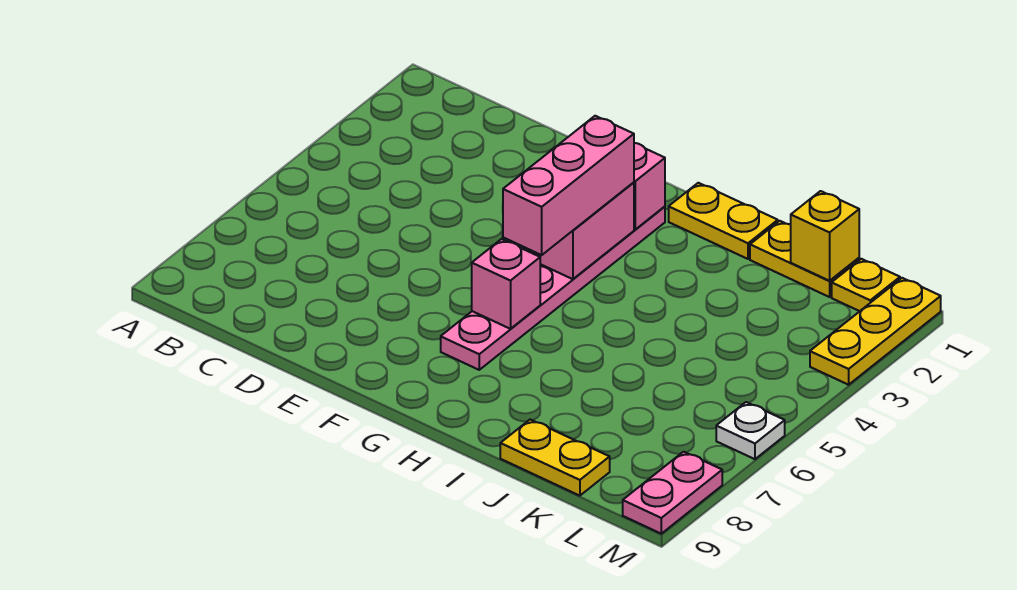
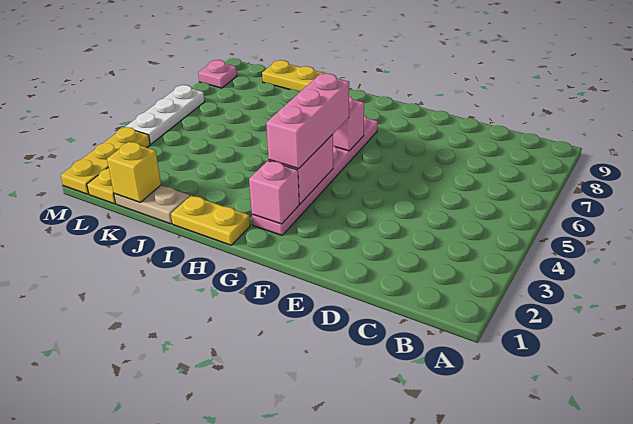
yellow plate J1:K1 level 1 -> tan plate J1:K1 level 1
white plate M6 level 1 -> white plate M4:M6 level 1
pink plate M8:M9 level 1 -> pink plate M8 level 1

